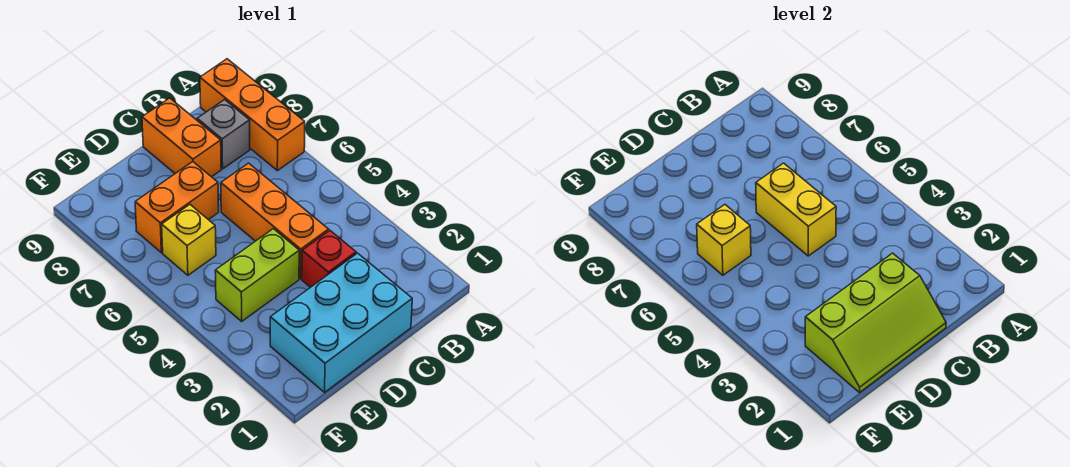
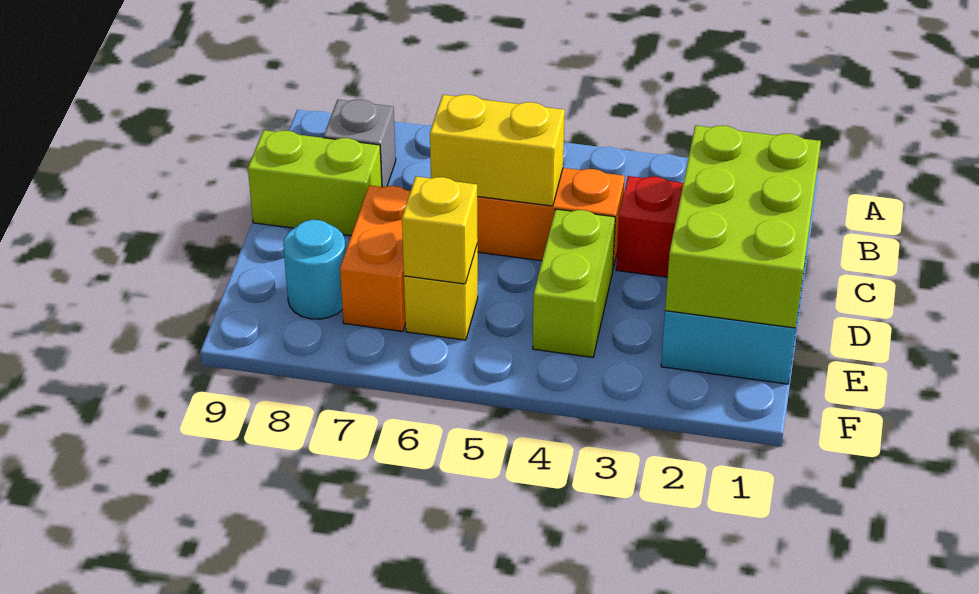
orange brick A7:A9 level 1 -> none
lime slope C1:E2 level 2 top 2 -> lime brick C1:E2 level 2
orange brick C8:C9 level 1 -> lime brick C8:C9 level 1
none -> cyan round brick E8 level 1

